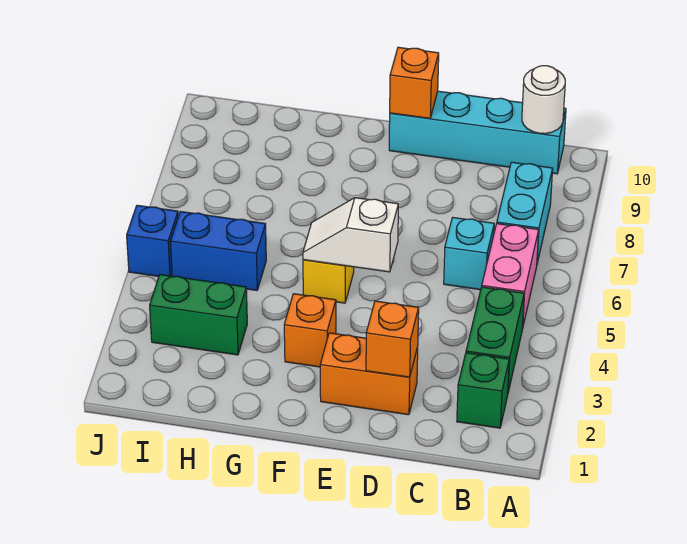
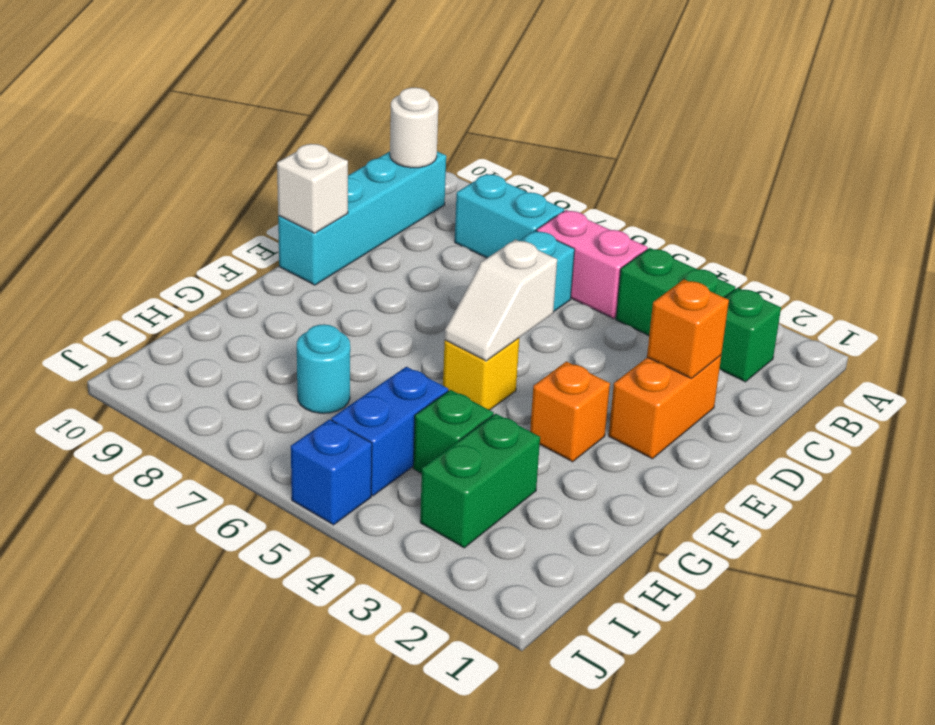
orange brick E10 level 2 -> white brick E10 level 2
none -> green brick H4 level 1
none -> cyan round brick H7 level 1

